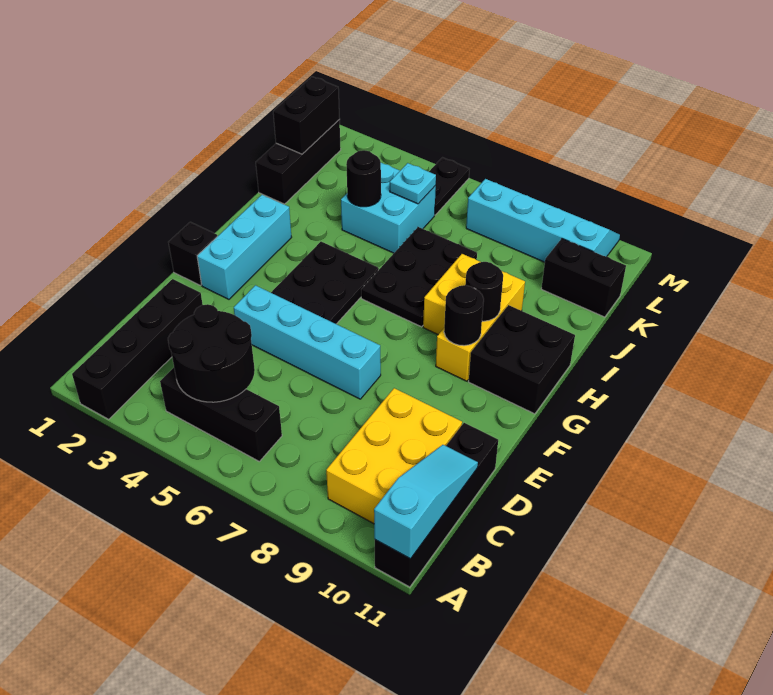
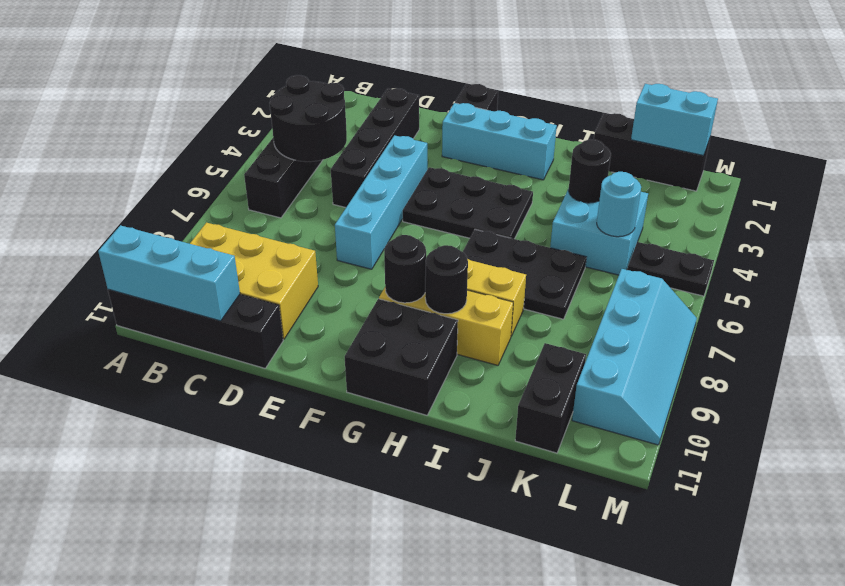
black brick A2:D2 level 1 -> black brick D2:D5 level 1
cyan slope A11:C11 level 2 top A -> cyan brick A11:C11 level 2
black brick K1:L1 level 2 -> cyan brick K1:L1 level 2
cyan plate K5 level 2 -> cyan round brick K5 level 2

